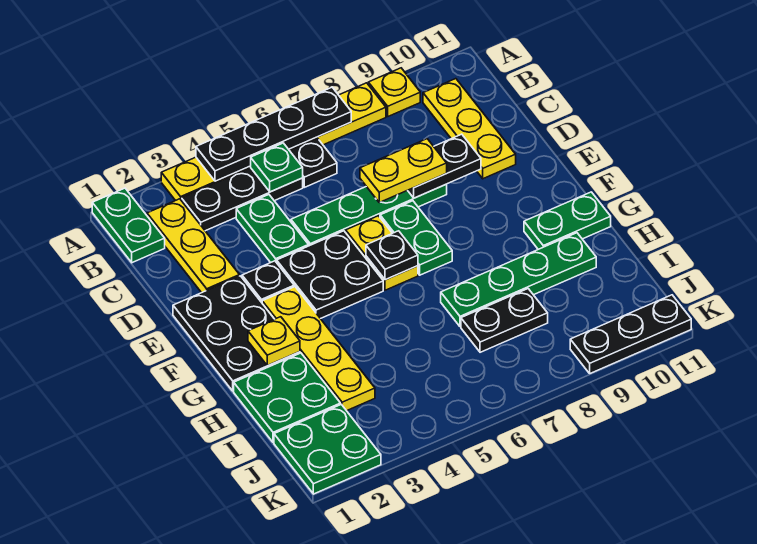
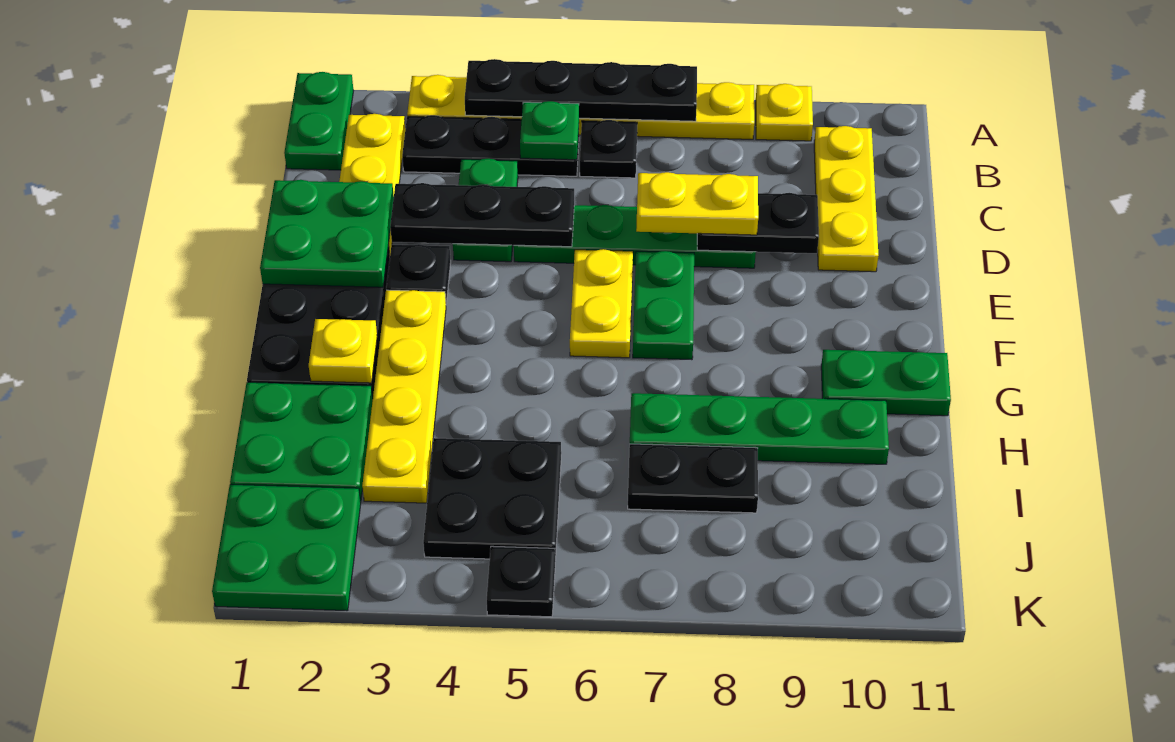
none -> green plate D1:E2 level 2
black plate E4:F5 level 1 -> black plate I4:J5 level 1
black plate F6 level 2 -> black plate K5 level 1
black plate K9:K11 level 1 -> black plate D3:D5 level 2

